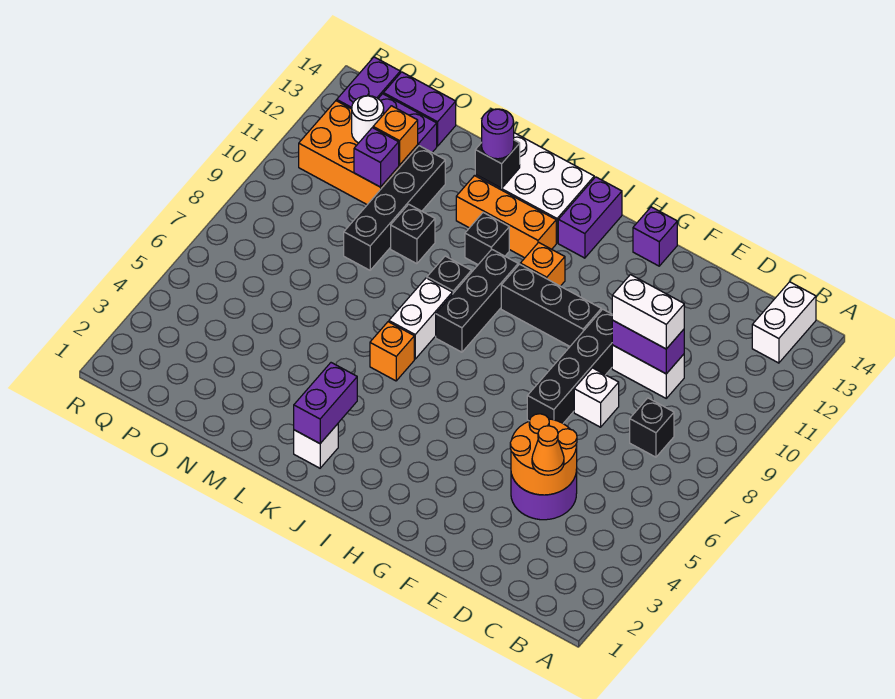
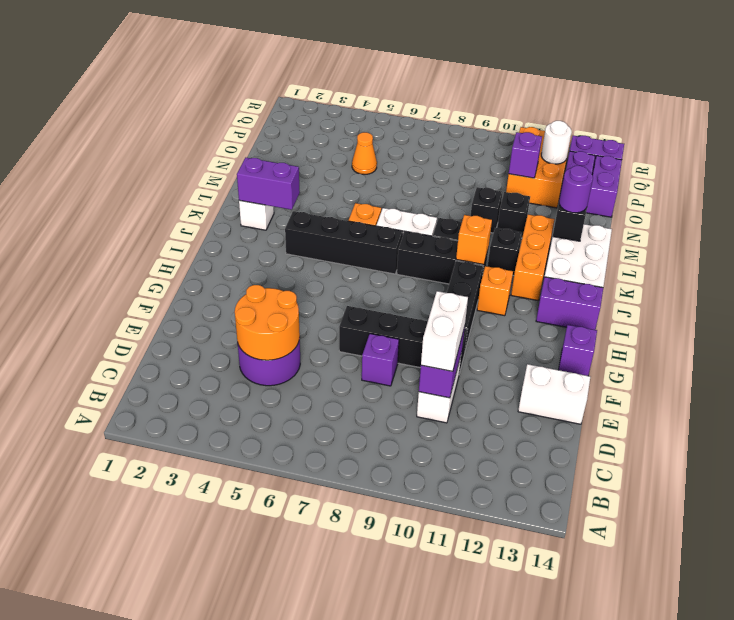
white brick B13:B14 level 1 -> white brick E13:E14 level 1
black brick C8 level 1 -> black brick M11 level 1
orange cone D4 level 3 -> orange cone O5 level 1
white brick E8 level 1 -> purple brick E8 level 1
black brick N9:N12 level 1 -> black brick J4:J7 level 1
orange brick O12 level 2 -> orange brick J10 level 2

